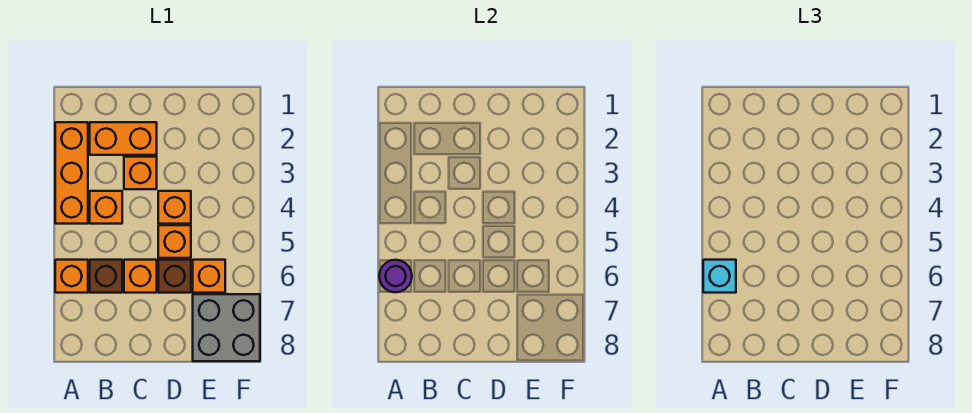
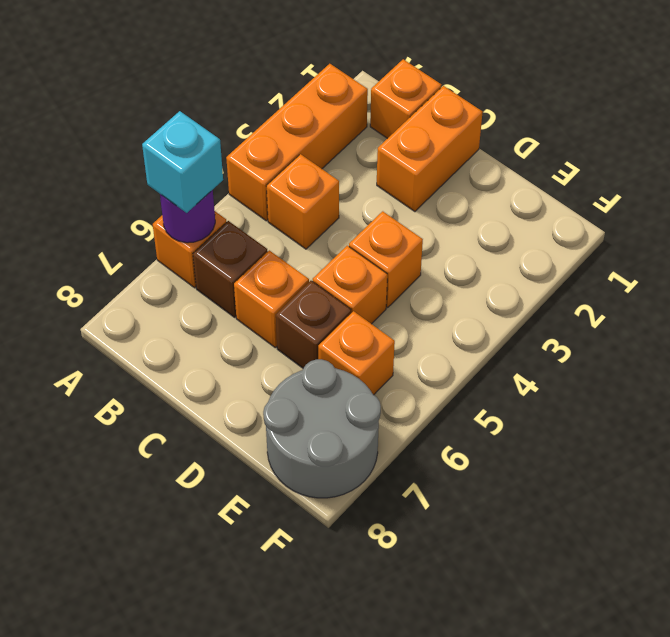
orange brick B2:C2 level 1 -> orange brick C1:C2 level 1
orange brick C3 level 1 -> orange brick B1 level 1
grey brick E7:F8 level 1 -> grey round brick E7:F8 level 1

